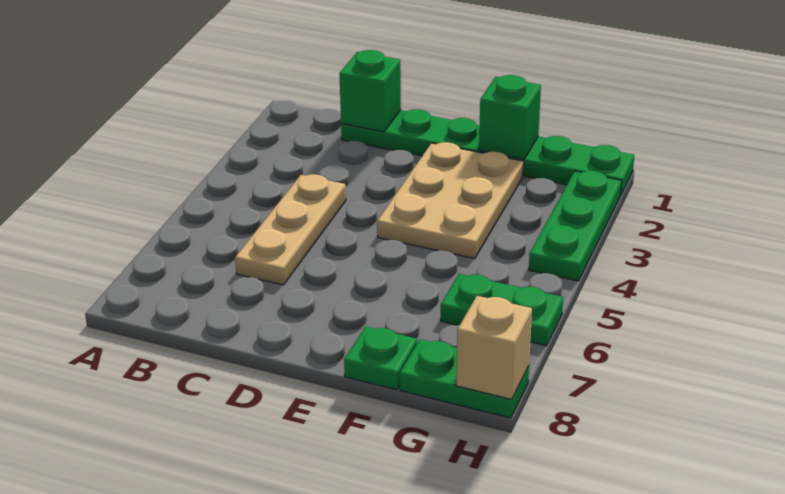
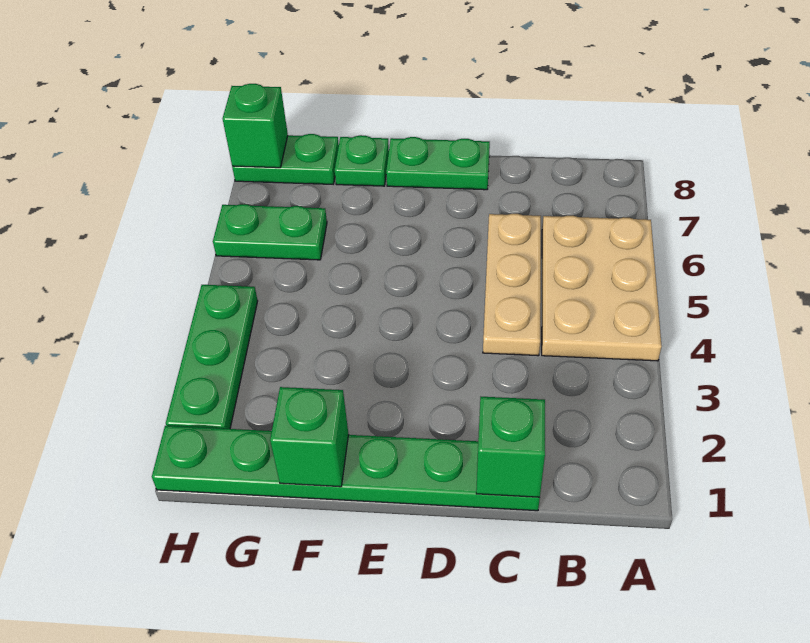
none -> green plate D8:E8 level 1
tan plate E2:F4 level 1 -> tan plate A4:B6 level 1
tan brick H8 level 2 -> green brick H8 level 2

